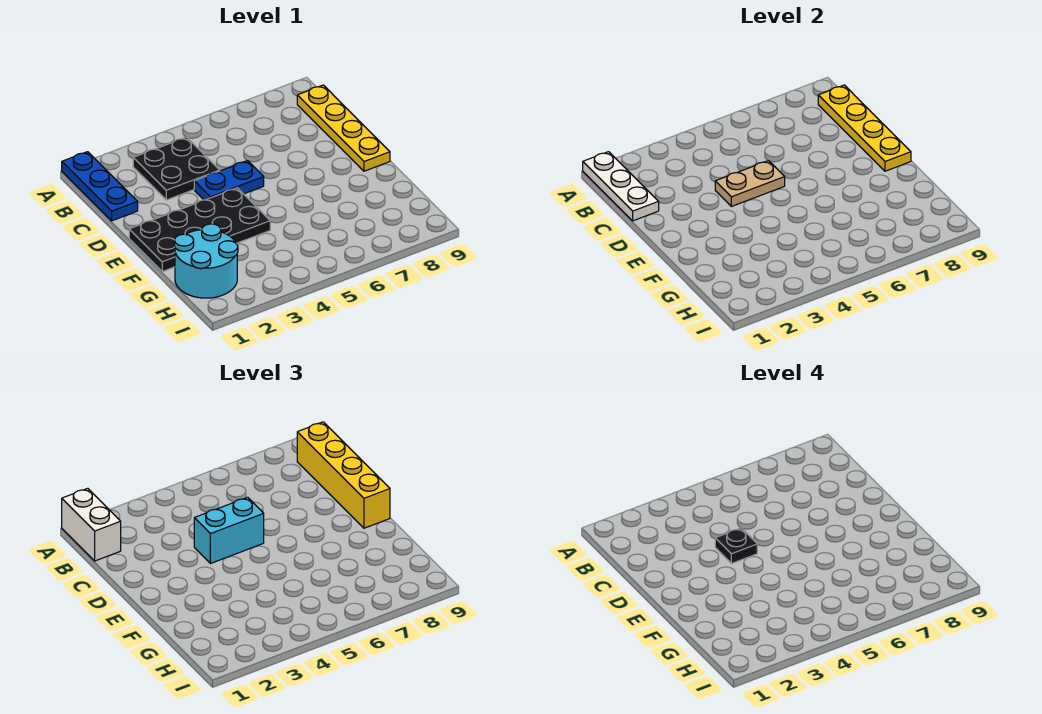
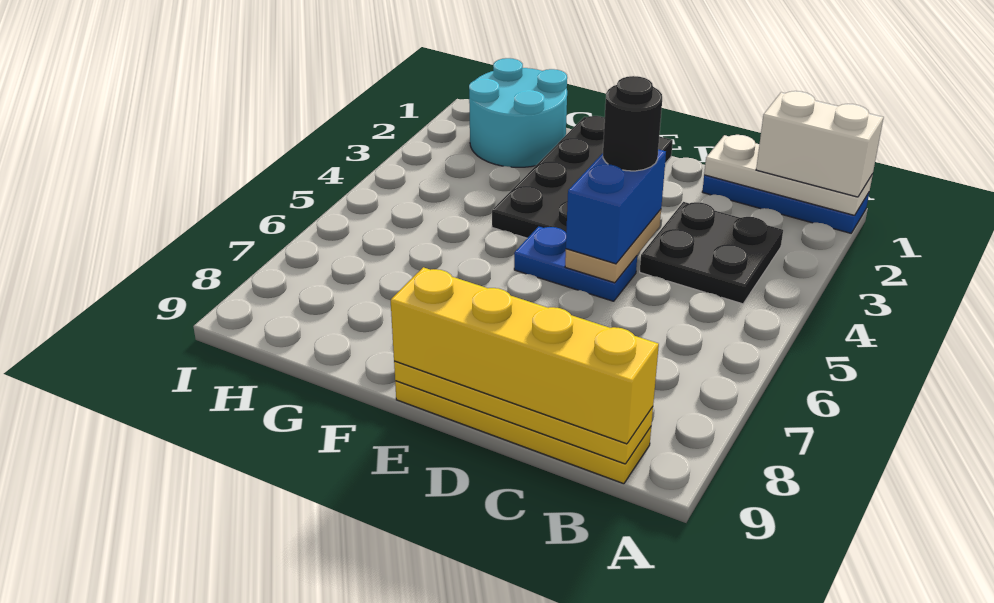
blue plate D4:D5 level 1 -> blue plate D5:E5 level 1
cyan brick D4:D5 level 3 -> blue brick D4:D5 level 3
black plate D4 level 4 -> black round brick D4 level 4

